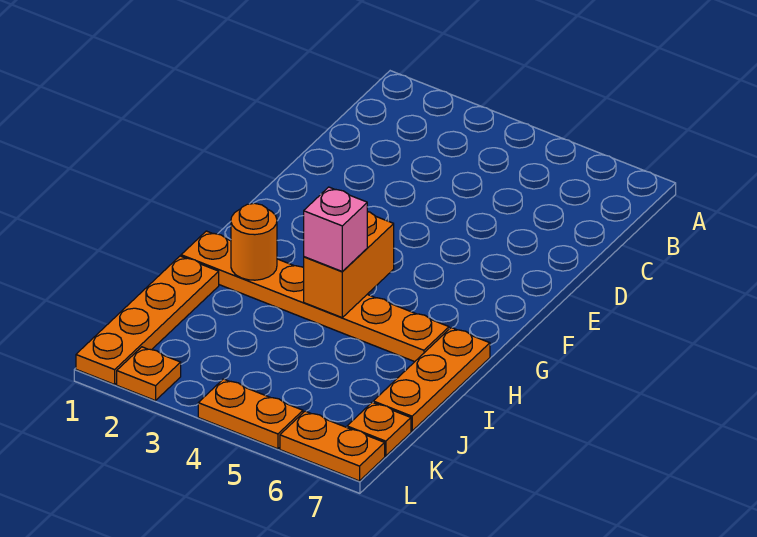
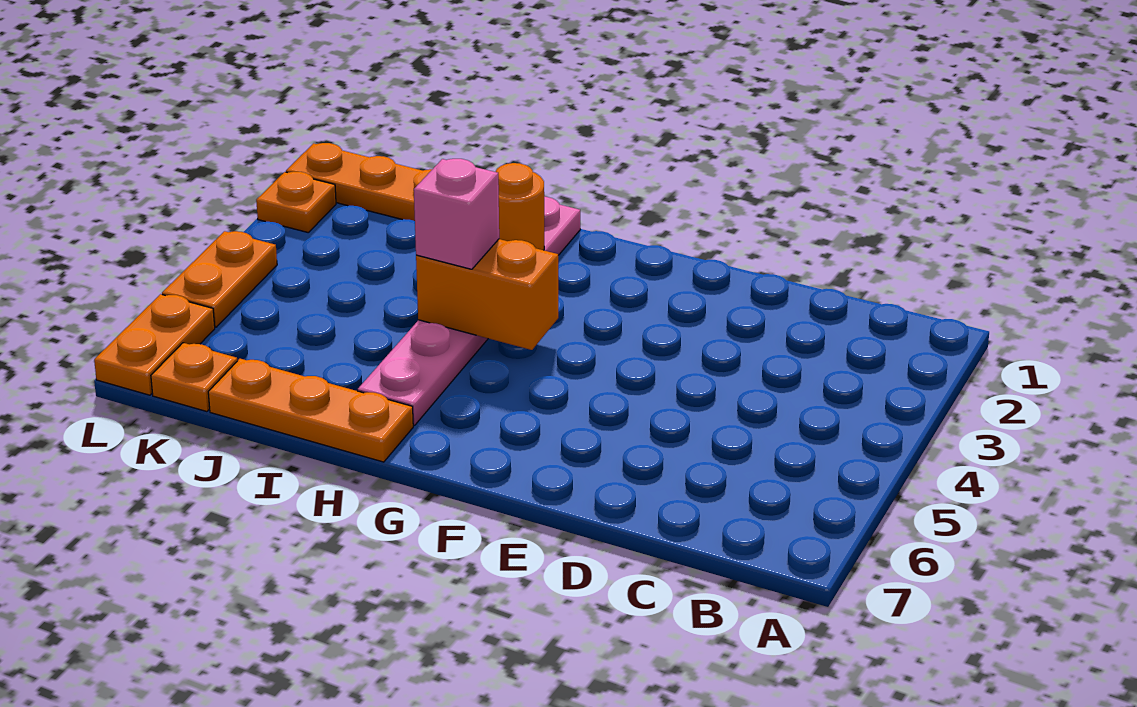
orange plate H1:H6 level 1 -> pink plate H1:H6 level 1

